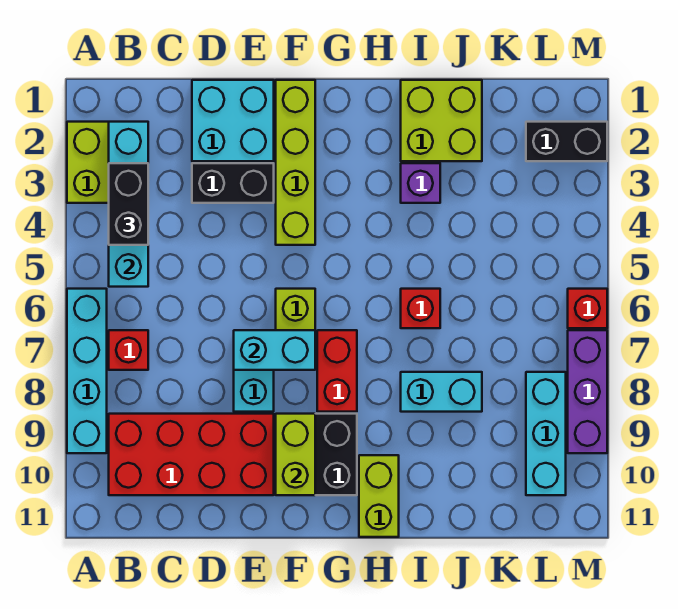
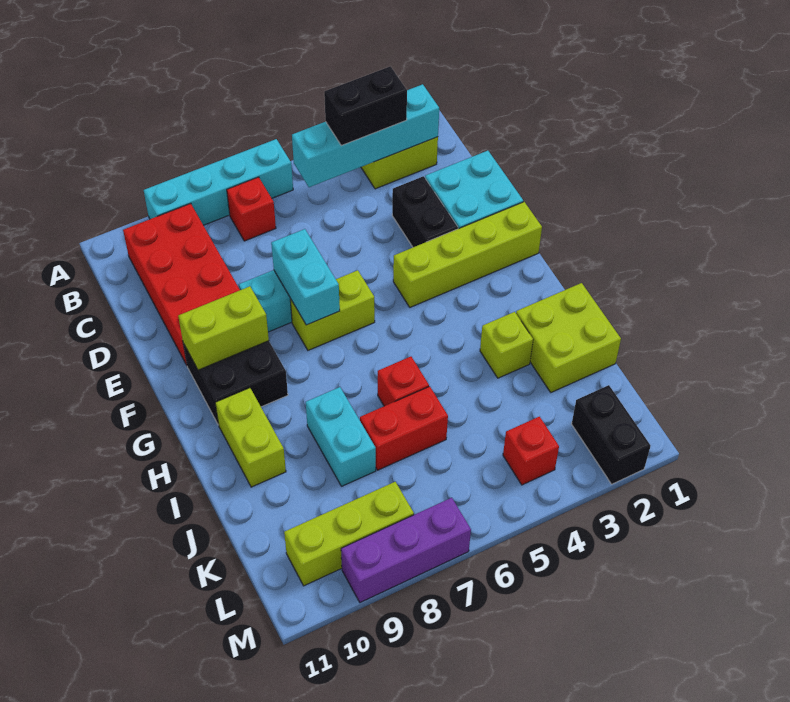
red brick G7:G8 level 1 -> red brick J6:J7 level 1
lime brick H10:H11 level 1 -> lime brick H10:I10 level 1
purple brick I3 level 1 -> lime brick I3 level 1
cyan brick L8:L10 level 1 -> lime brick L8:L10 level 1
red brick M6 level 1 -> red brick L4 level 1

